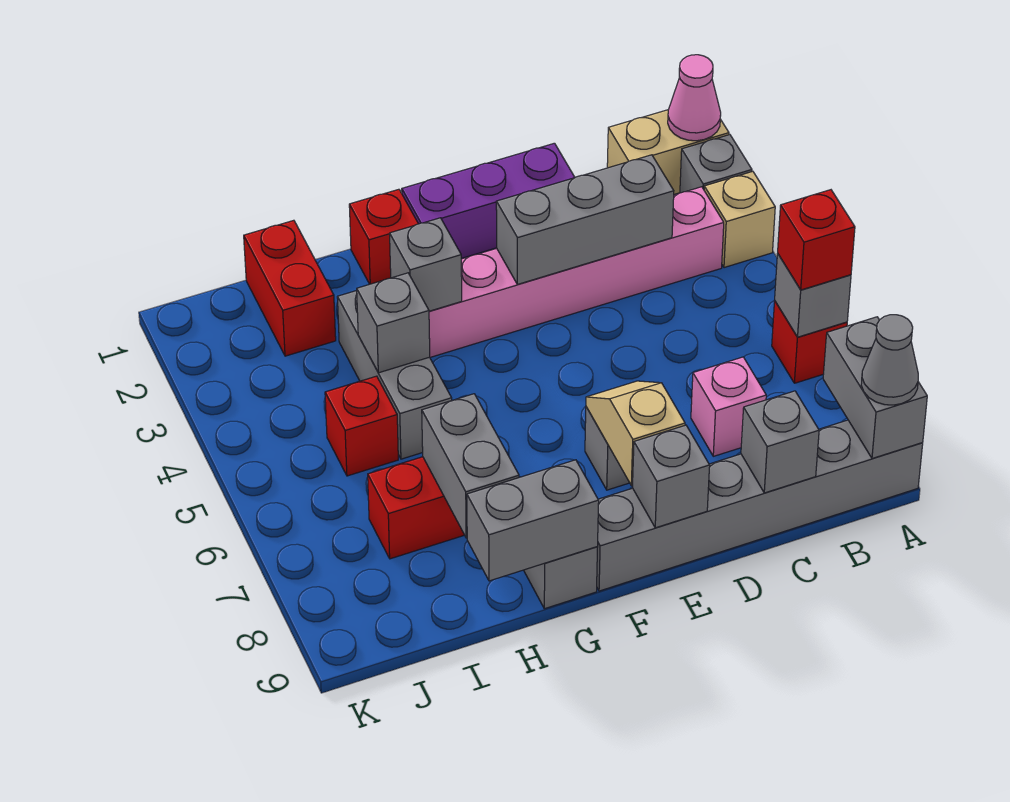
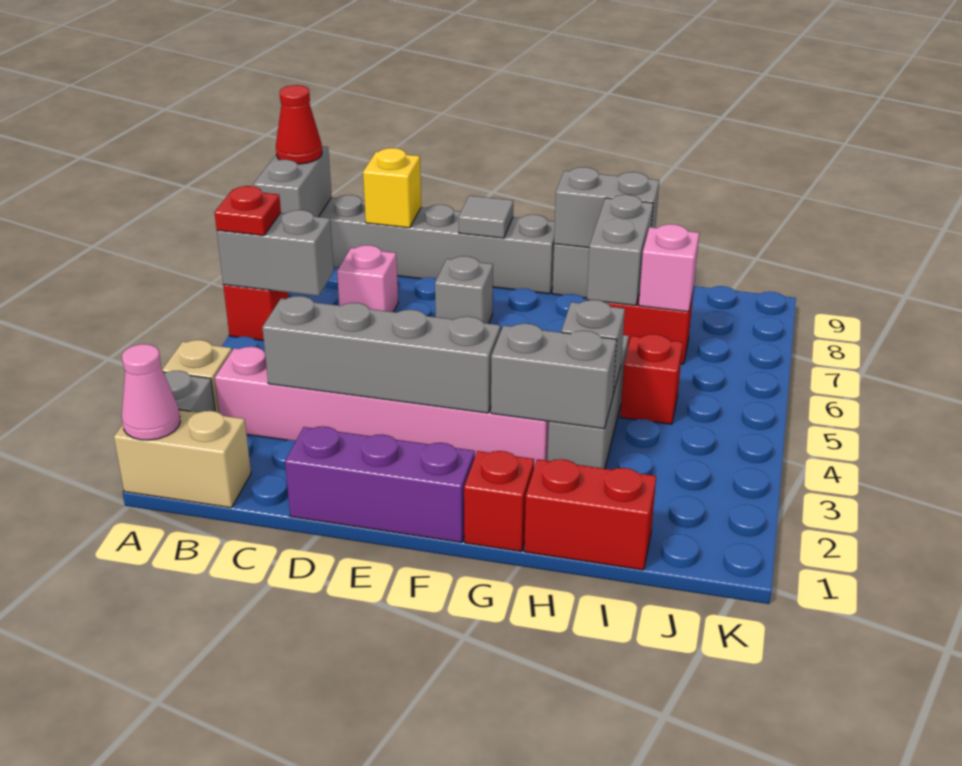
grey brick A6 level 2 -> grey brick A6:B6 level 2
red brick A6 level 3 -> red plate A6 level 3
grey cone A9 level 3 -> red cone A9 level 3
grey brick C3:E3 level 2 -> grey brick C3:F3 level 2
grey brick C9 level 2 -> yellow brick C9 level 2
tan slope E7:E8 level 2 top 8 -> none
grey brick E9 level 2 -> grey tile E9 level 2
grey brick G3 level 2 -> grey brick G3:H3 level 2
red brick I1:I2 level 1 -> red brick H1:I1 level 1
none -> pink brick I7 level 2

